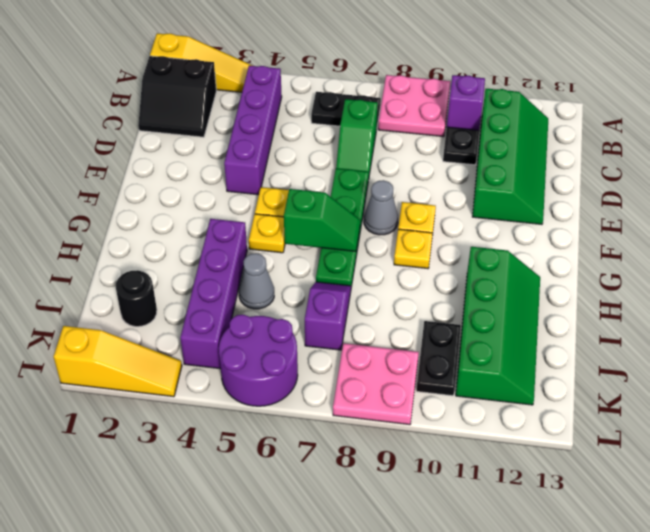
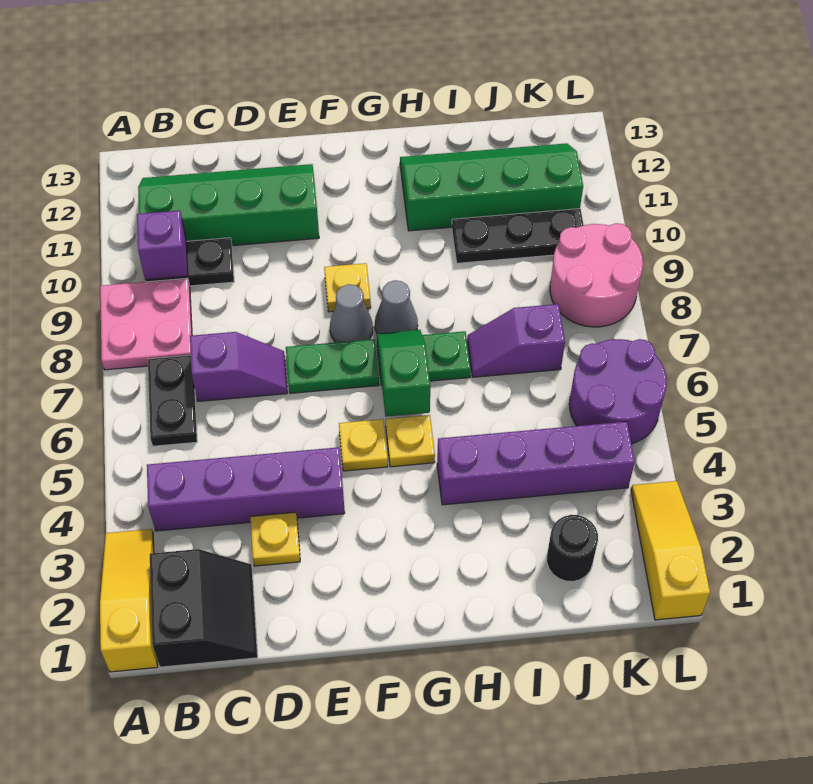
green slope C7:D7 level 1 top C -> purple slope C7:D7 level 1 top C
yellow plate G9 level 1 -> yellow plate D3 level 1
grey cone I5 level 1 -> grey cone G8 level 1
black plate J10:K10 level 1 -> black plate I10:K10 level 1
pink plate K8:L9 level 1 -> pink round brick K8:L9 level 1

